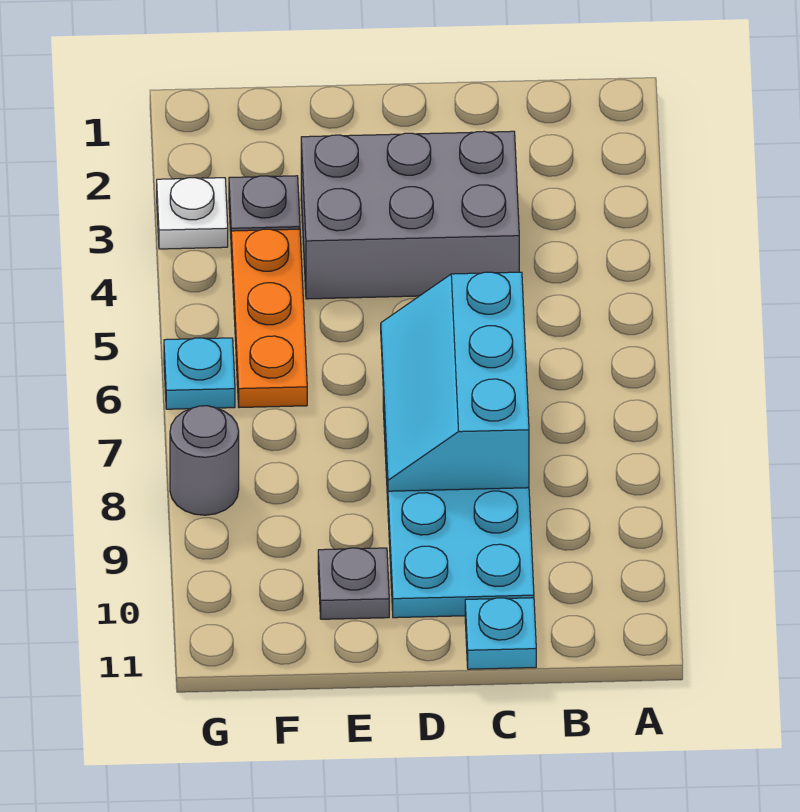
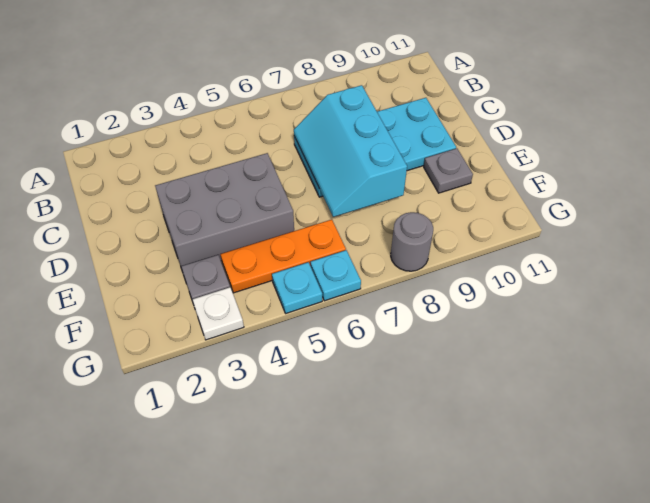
grey brick C3:E4 level 1 -> grey brick D3:E5 level 1
cyan slope C6:D8 level 2 top C -> cyan slope C7:E8 level 2 top 8
cyan plate C11 level 1 -> cyan plate G5 level 1

